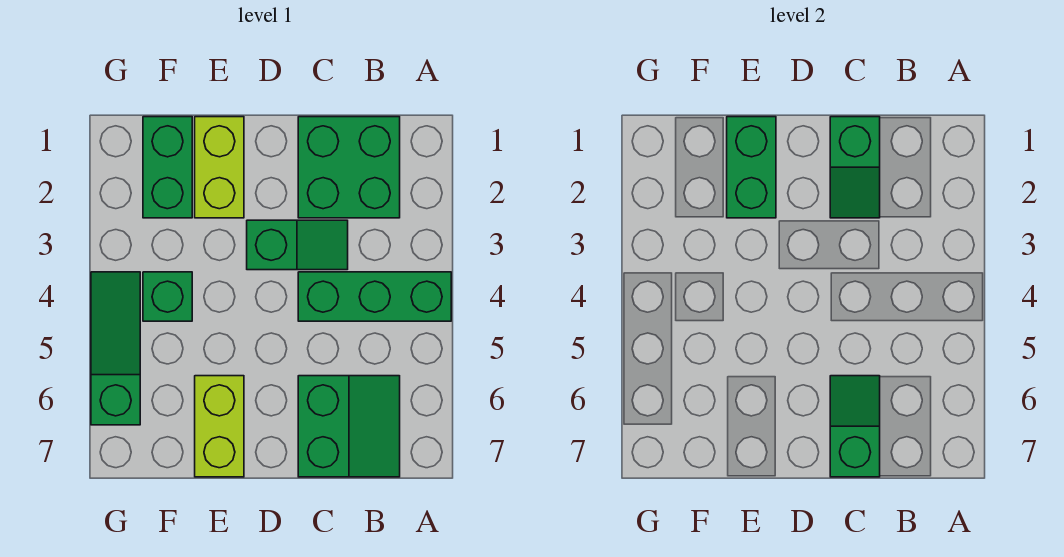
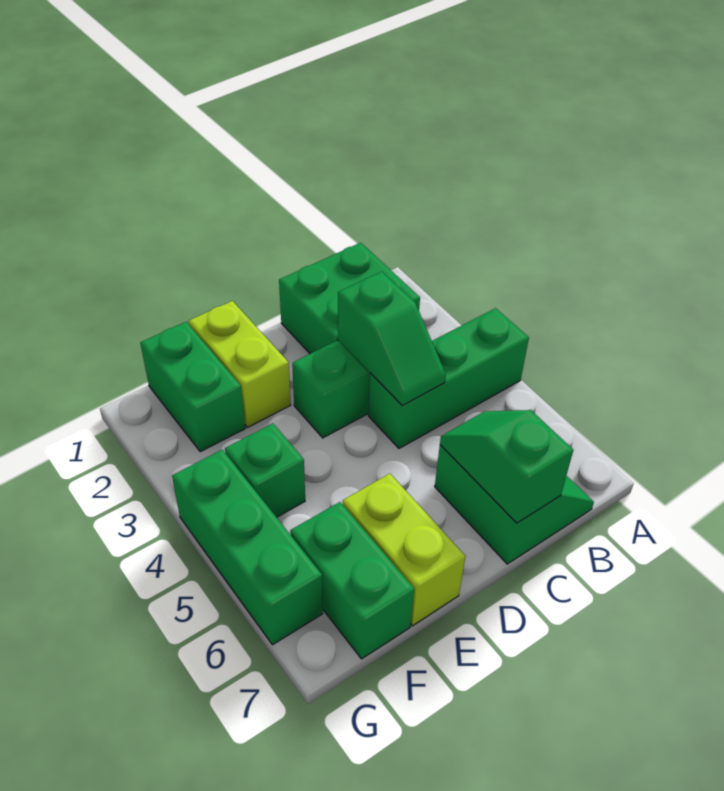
green slope C1:C2 level 2 top 1 -> green slope C3:C4 level 2 top 3
green brick E1:E2 level 2 -> green brick F6:F7 level 1
green slope G4:G6 level 1 top 6 -> green brick G4:G6 level 1

